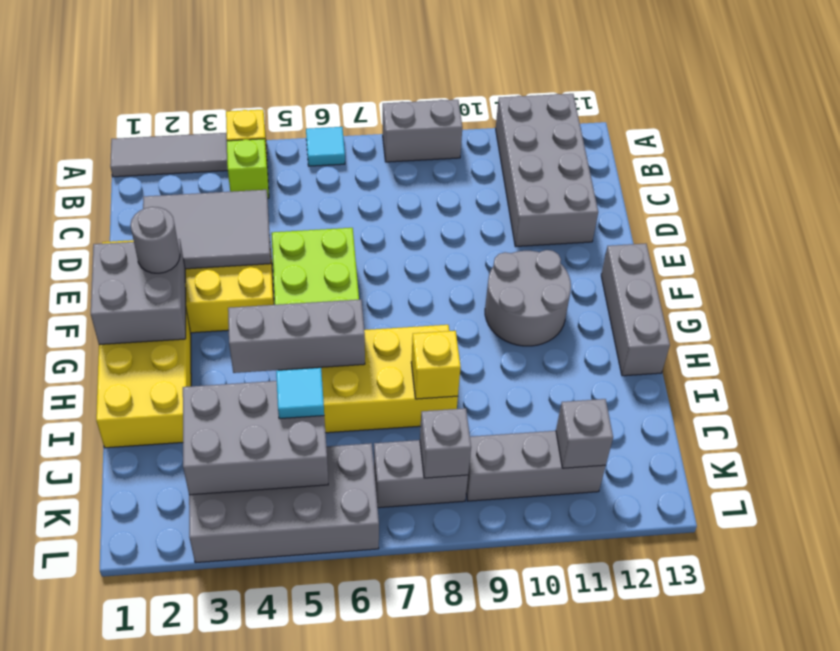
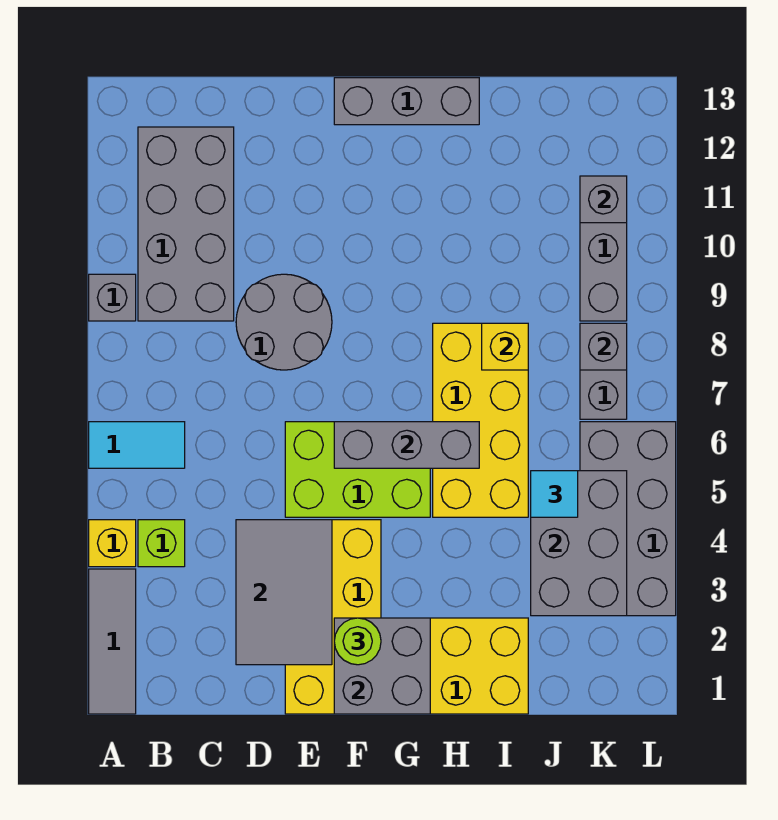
cyan tile A6 level 1 -> cyan tile A6:B6 level 1
grey brick A8:A9 level 1 -> grey brick A9 level 1
grey brick A11:D12 level 1 -> grey brick B9:C12 level 1
grey round brick F2 level 3 -> lime round brick F2 level 3
grey round brick F10:G11 level 1 -> grey round brick D8:E9 level 1
grey brick H4:H6 level 2 -> grey brick F6:H6 level 2

